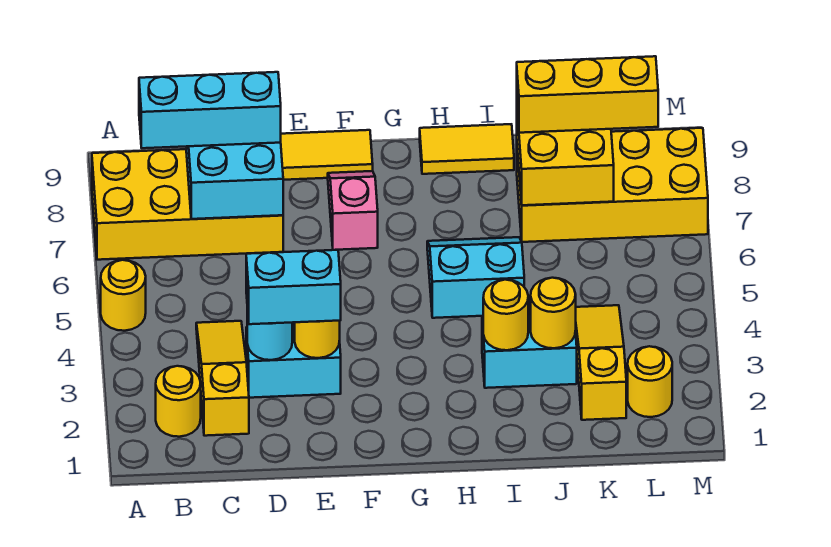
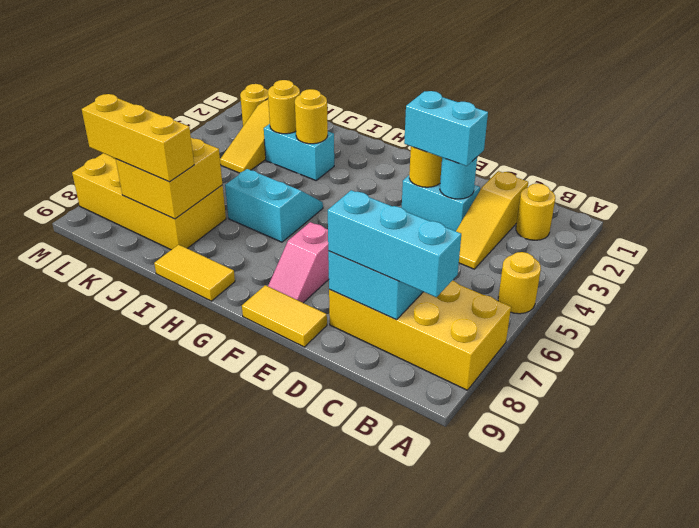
cyan slope H5:I6 level 1 top 5 -> cyan slope H5:I6 level 1 top 6

